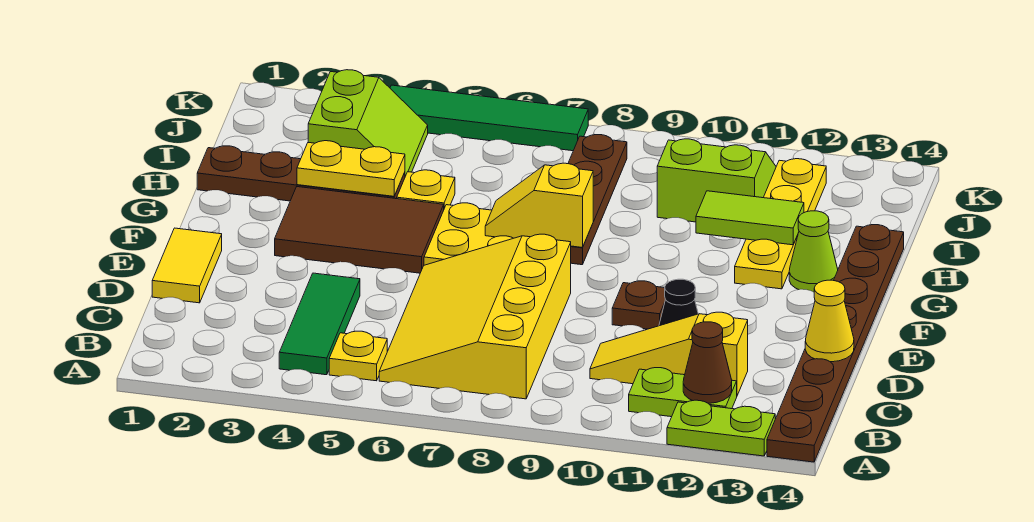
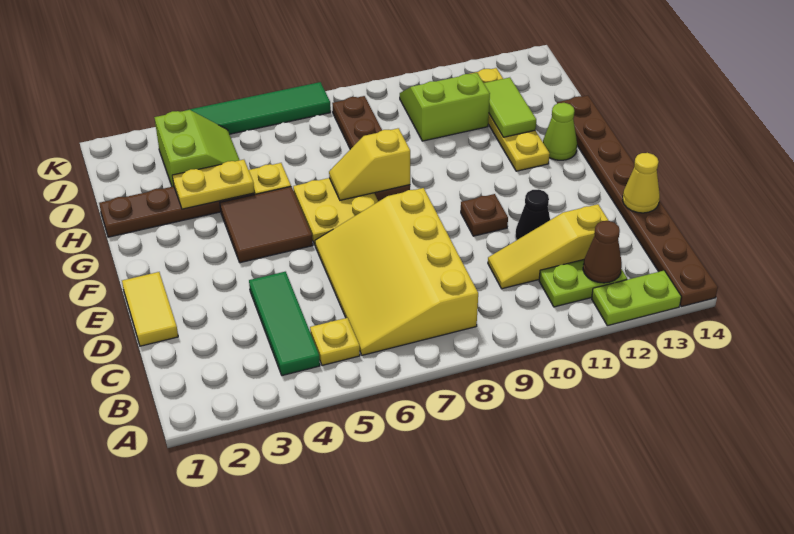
brown tile F3:G5 level 1 -> brown tile F4:G5 level 1
lime tile H11:H12 level 2 -> lime tile H12:I12 level 2

